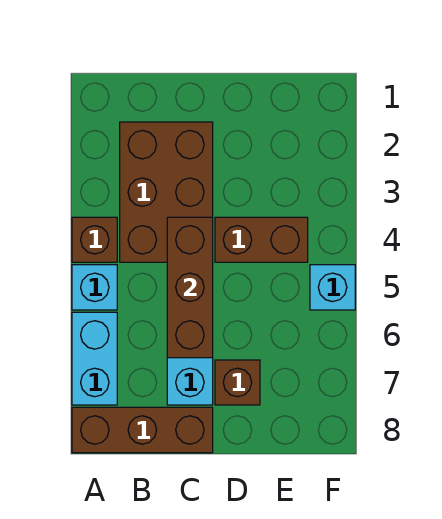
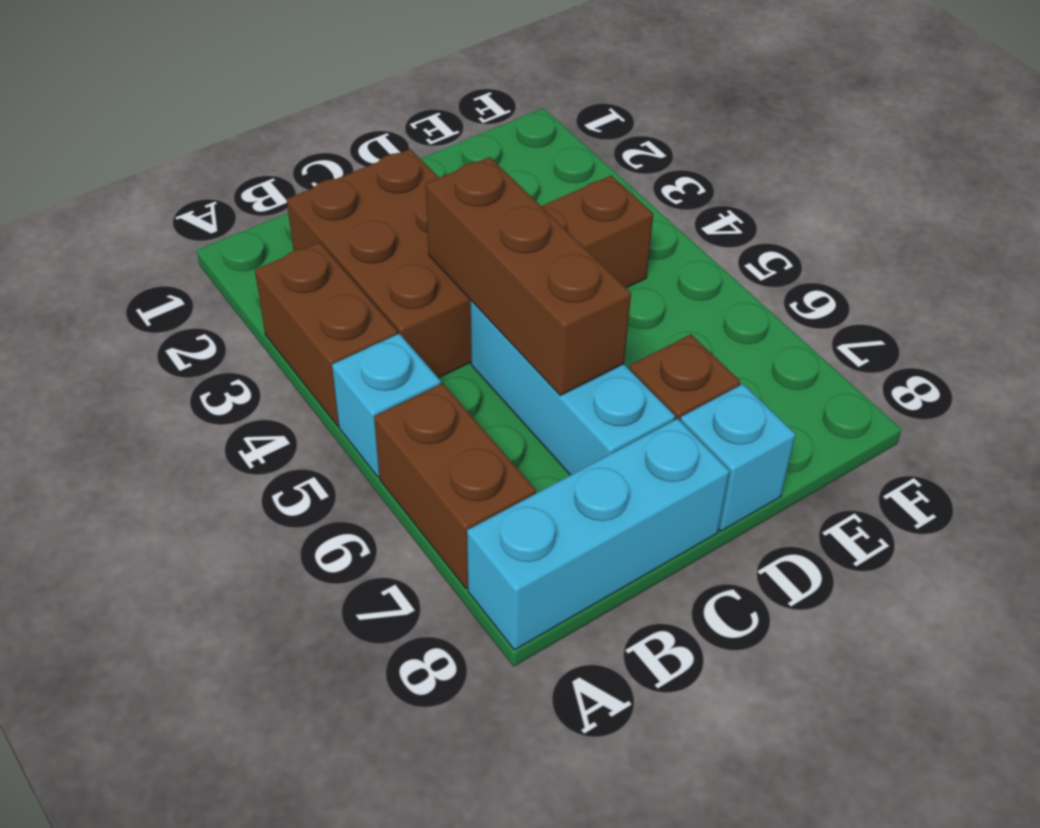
brown brick A4 level 1 -> brown brick A3:A4 level 1
cyan brick A6:A7 level 1 -> brown brick A6:A7 level 1
brown brick A8:C8 level 1 -> cyan brick A8:C8 level 1
cyan brick F5 level 1 -> cyan brick D8 level 1

